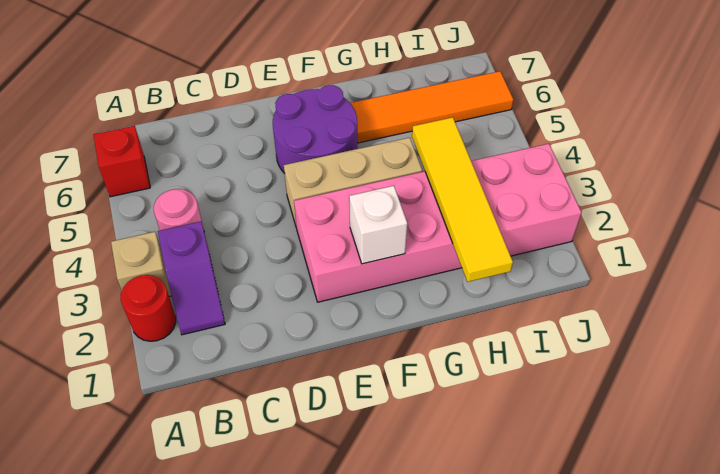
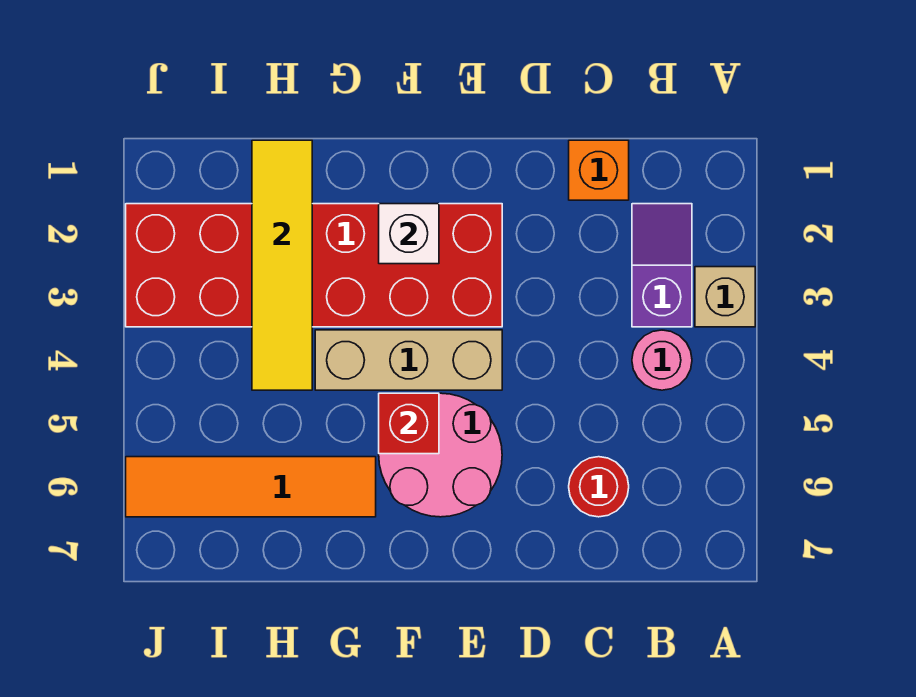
red round brick A2 level 1 -> red round brick C6 level 1
red brick A6 level 1 -> red brick F5 level 2
none -> orange brick C1 level 1
pink brick E2:J3 level 1 -> red brick E2:J3 level 1
purple round brick E5:F6 level 1 -> pink round brick E5:F6 level 1

